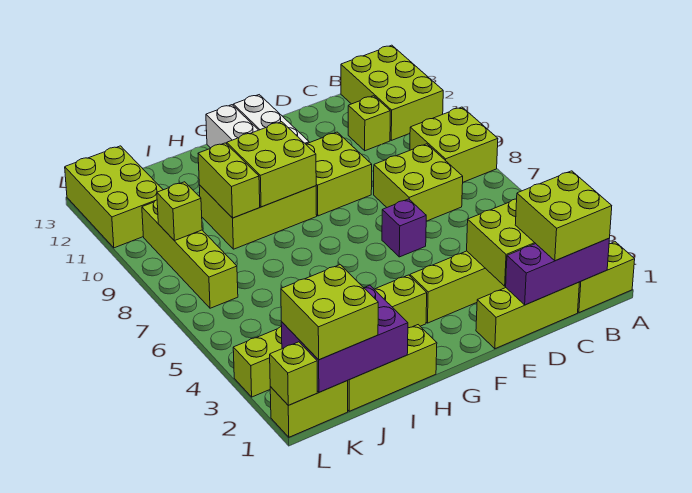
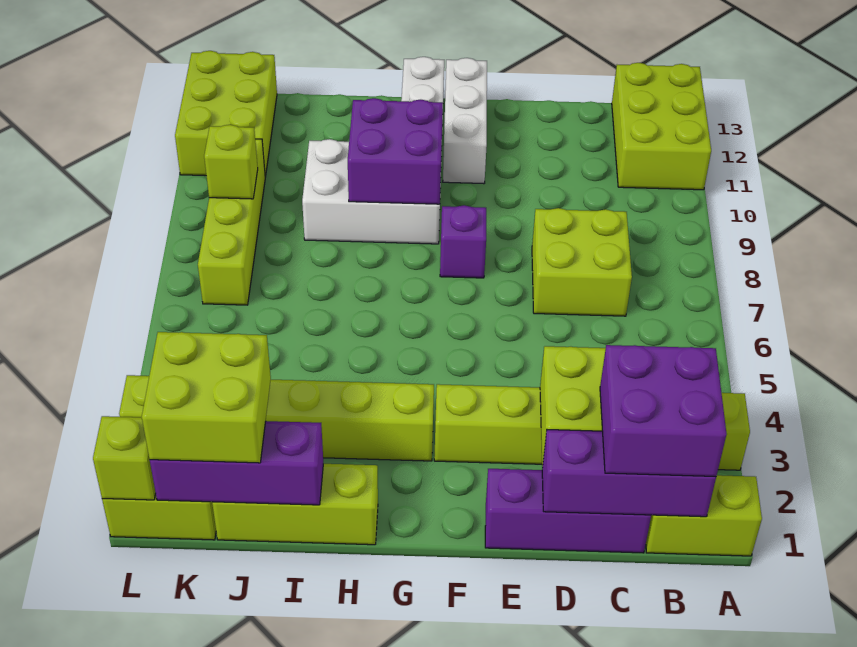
lime brick A8:B9 level 1 -> none
lime brick B1:C2 level 3 -> purple brick B1:C2 level 3
lime brick C1:E1 level 1 -> purple brick C1:E1 level 1
lime brick C11 level 1 -> none
purple brick E6 level 1 -> purple brick F8 level 1
lime brick E9:F10 level 1 -> none
lime brick G9:I10 level 1 -> white brick G9:I10 level 1
lime brick G9:H10 level 2 -> purple brick G9:H10 level 2
purple brick I1:K2 level 2 -> purple brick I1:K1 level 2
lime brick I9:I10 level 2 -> none

